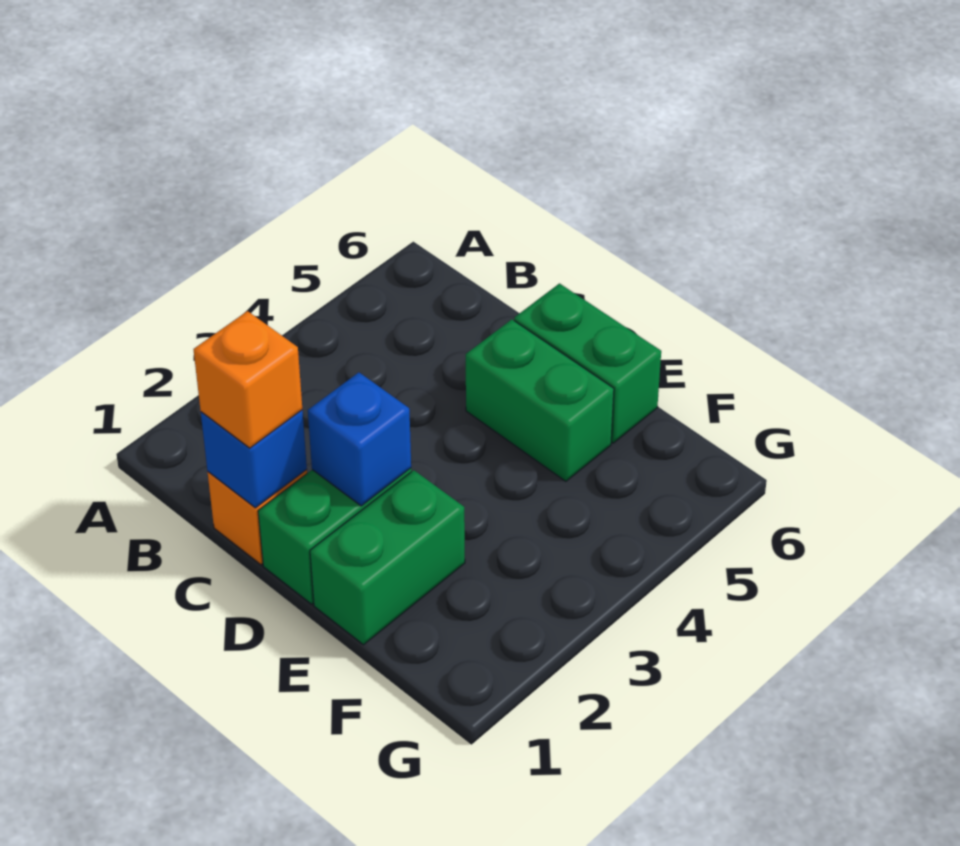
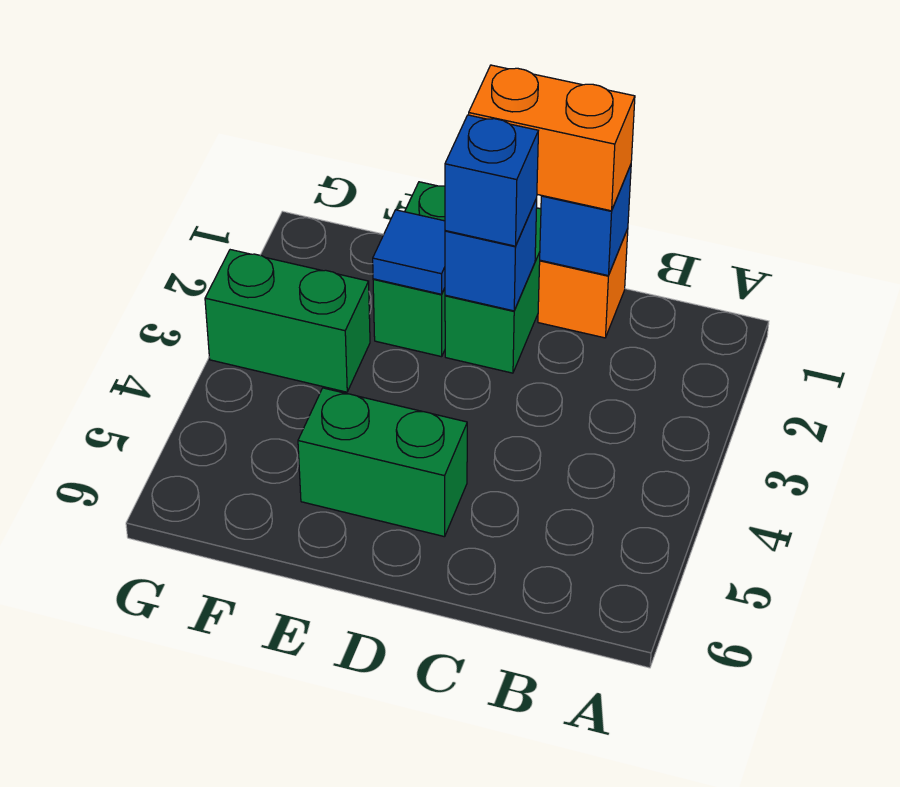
orange brick C1 level 3 -> orange brick C1:D1 level 3
none -> blue brick D2 level 3
green brick D6:E6 level 1 -> green brick F3:G3 level 1
none -> blue tile E2 level 2

